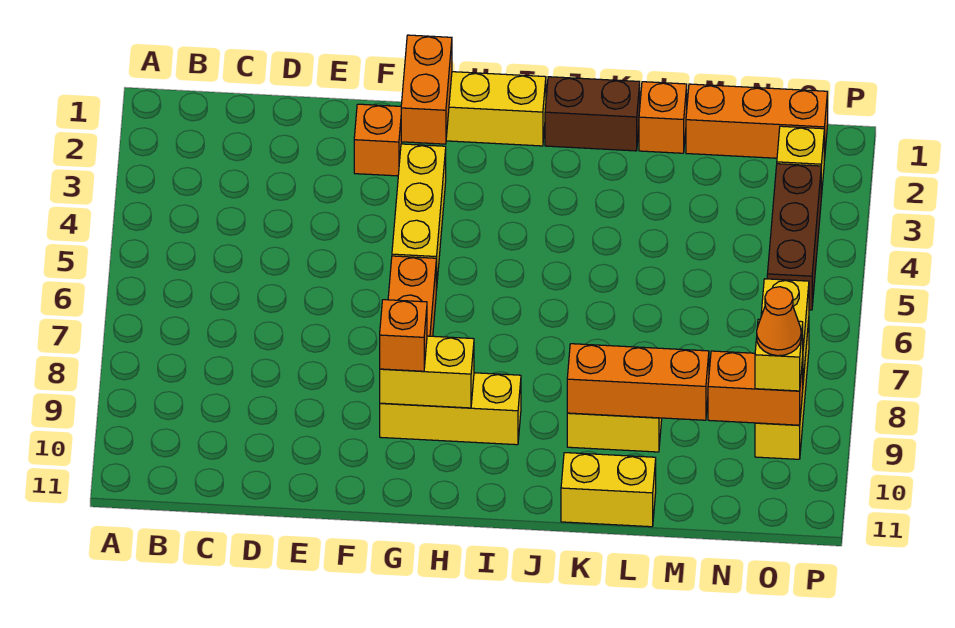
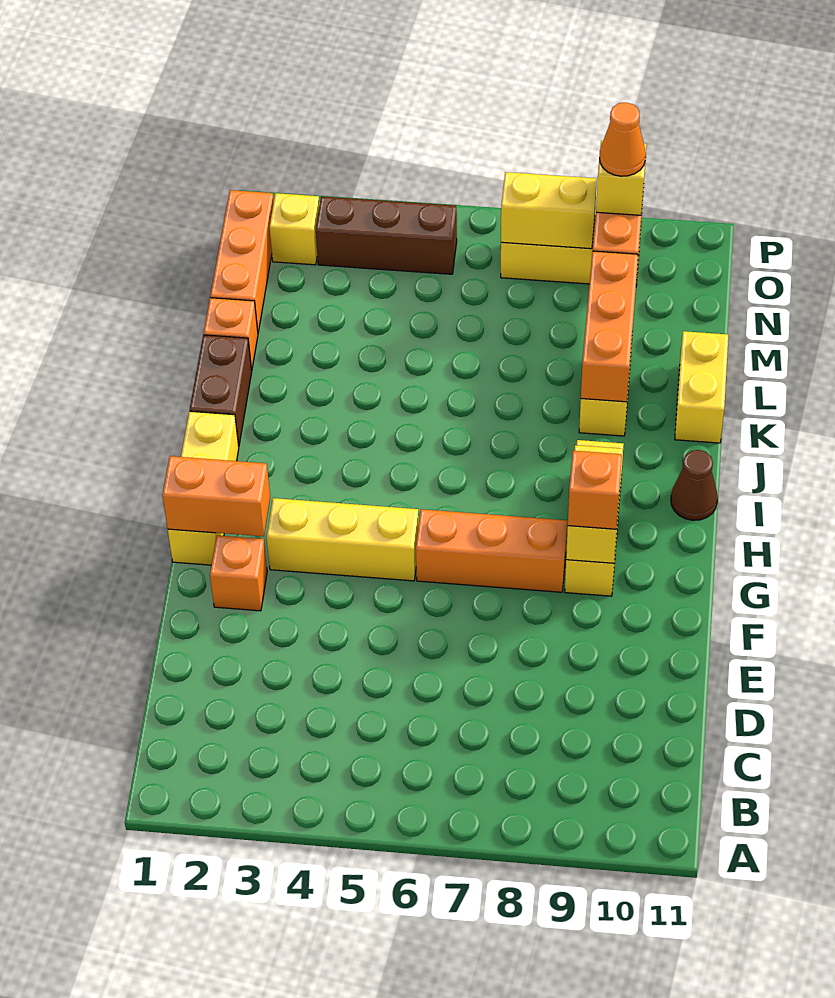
none -> brown cone I11 level 1

